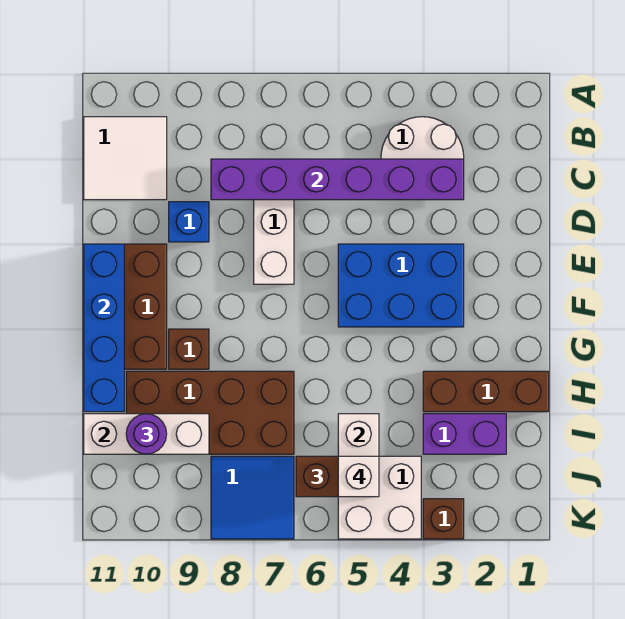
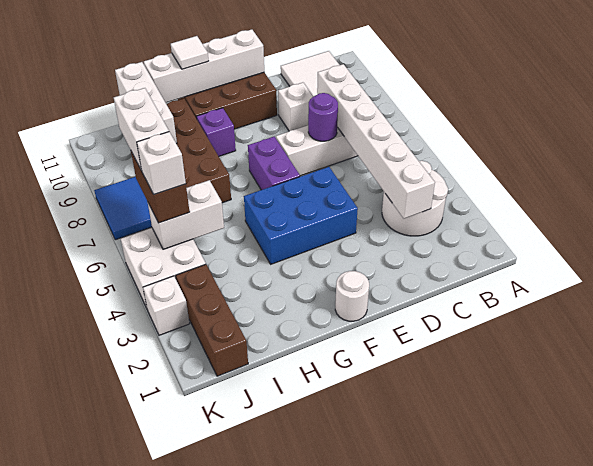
purple brick C3:C8 level 2 -> white brick C3:C8 level 2
blue brick D9 level 1 -> white brick D9 level 1
blue brick E3:F5 level 1 -> blue brick E4:G5 level 1
blue brick E11:H11 level 2 -> white brick E11:H11 level 2
none -> white round brick F1 level 1
brown brick G9 level 1 -> purple brick G9 level 1
none -> white tile G11 level 3
brown brick H1:H3 level 1 -> brown brick J1:J3 level 1
purple brick I2:I3 level 1 -> purple brick F6:F7 level 1
purple round brick I10 level 3 -> purple round brick D7 level 2
none -> white brick J6:J7 level 4
brown brick K3 level 1 -> white brick K3 level 1

